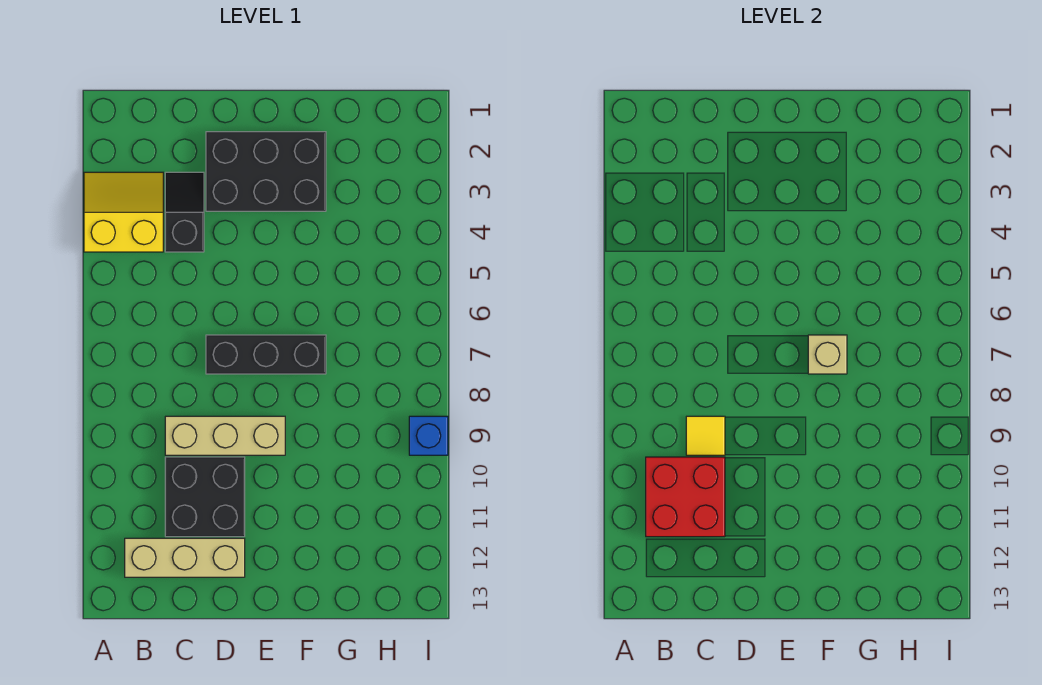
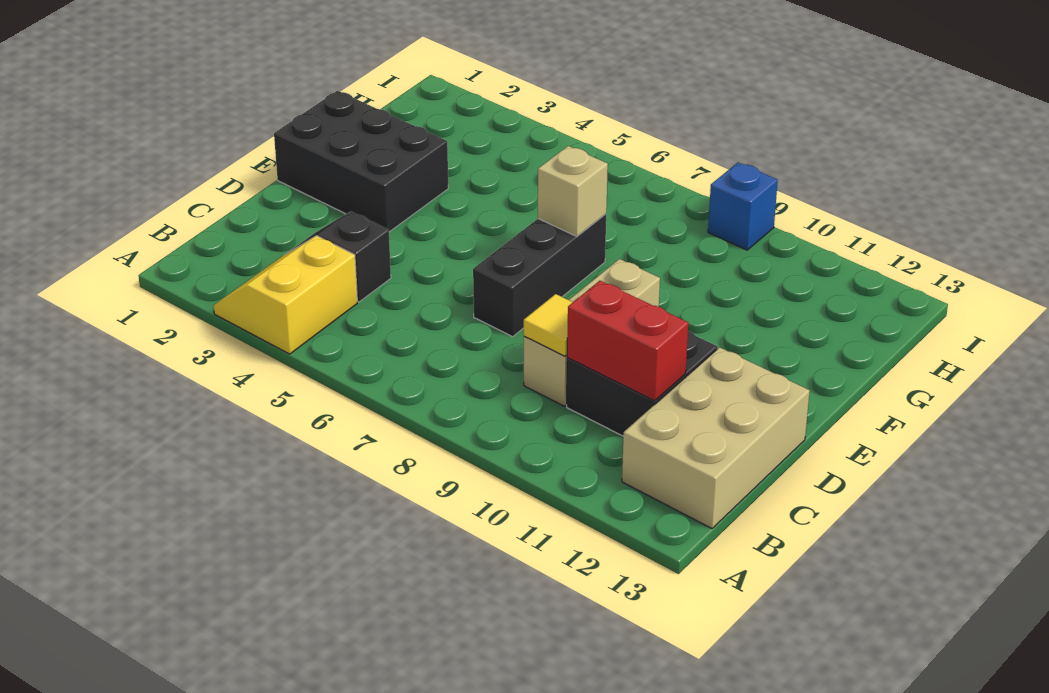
red brick B10:C11 level 2 -> red brick C10:C11 level 2
tan brick B12:D12 level 1 -> tan brick B12:D13 level 1
black brick D2:F3 level 1 -> black brick E1:F3 level 1

